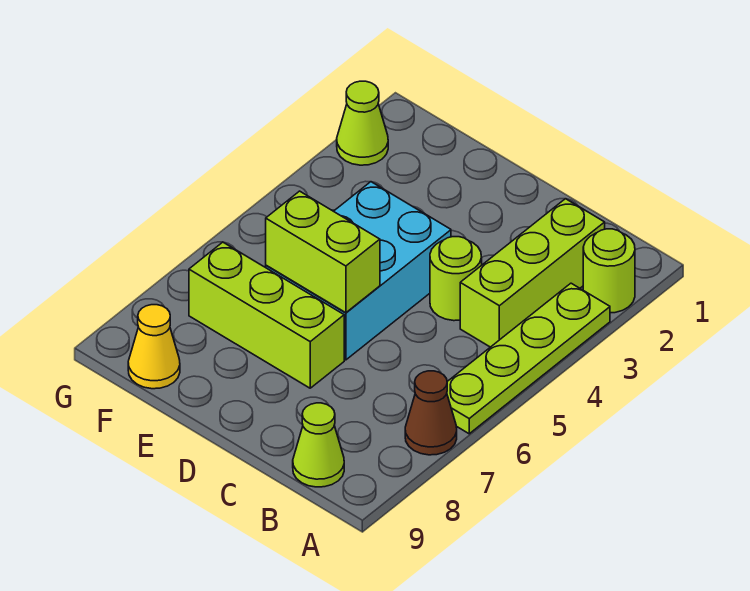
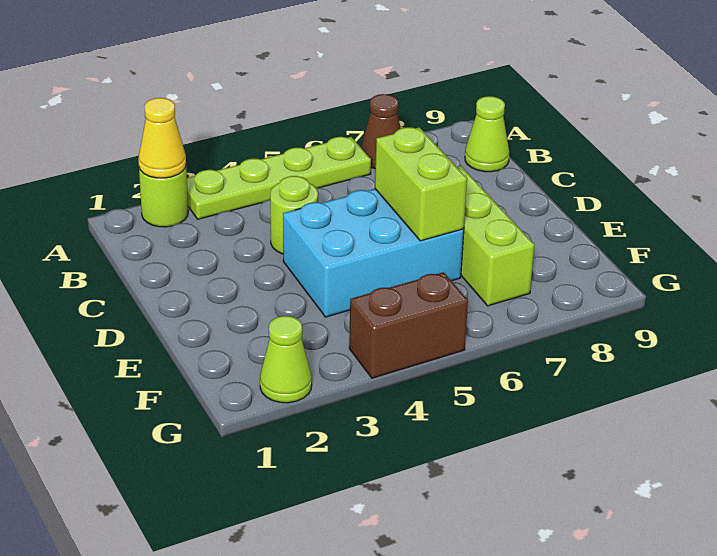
lime brick B2:B4 level 1 -> none
yellow cone F9 level 1 -> yellow cone A2 level 2
none -> brown brick G4:G5 level 1

